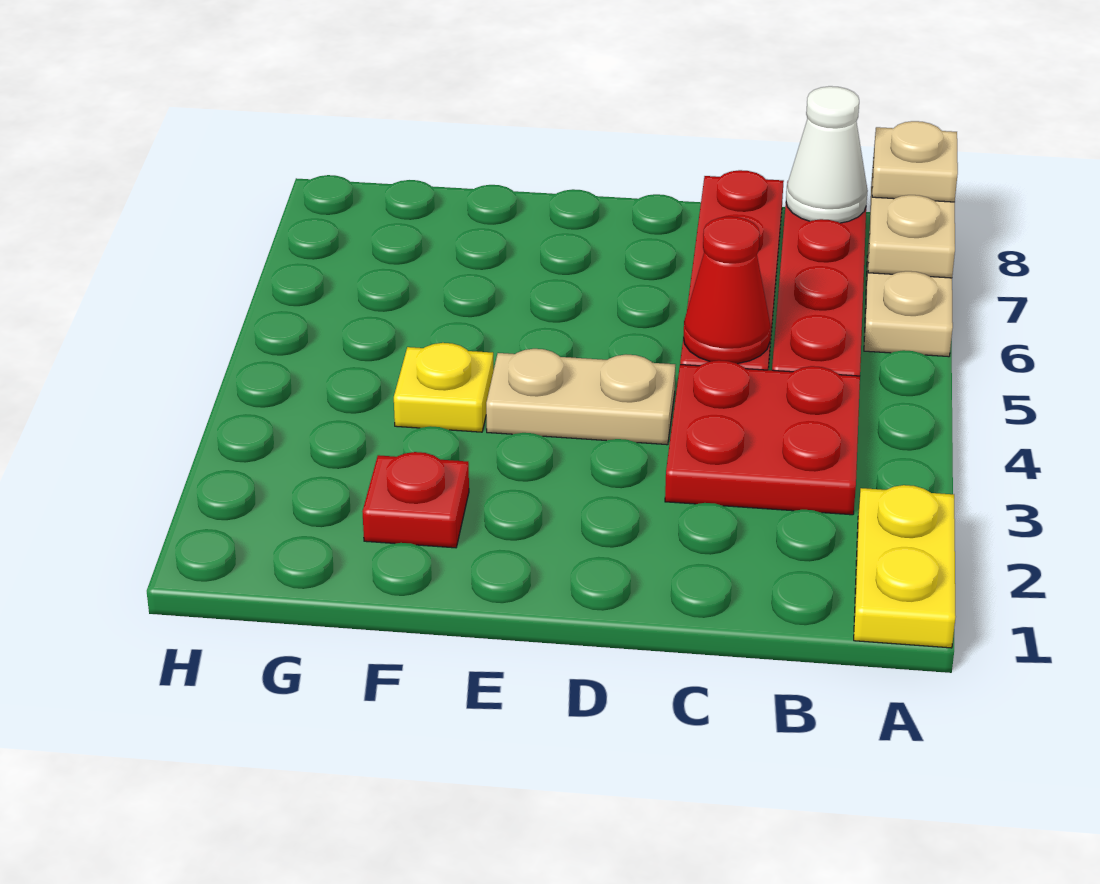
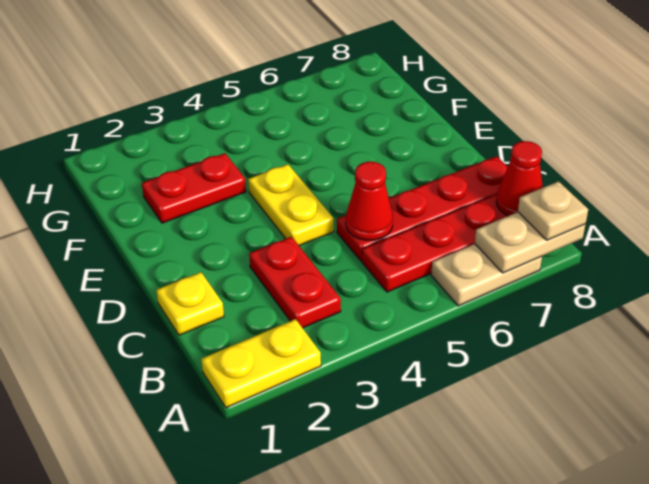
red plate B3:C4 level 1 -> red plate B3:C3 level 1
white cone B8 level 2 -> red cone B8 level 2
tan plate D4:E4 level 1 -> yellow plate D4:E4 level 1
red plate F2 level 1 -> red plate F2:F3 level 1
yellow plate F4 level 1 -> yellow plate C1 level 1

